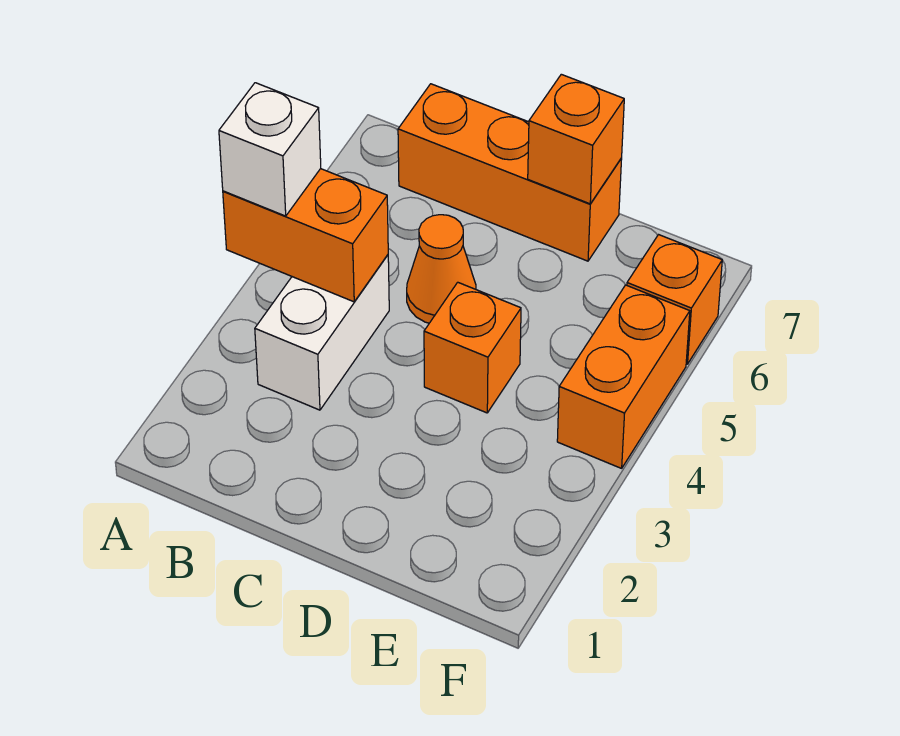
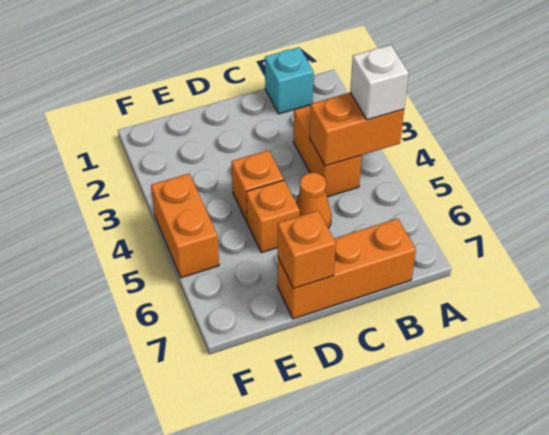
none -> cyan brick B1 level 1
white brick B3:B4 level 1 -> orange brick B3:B4 level 1
orange brick F6 level 1 -> orange brick D5 level 1

